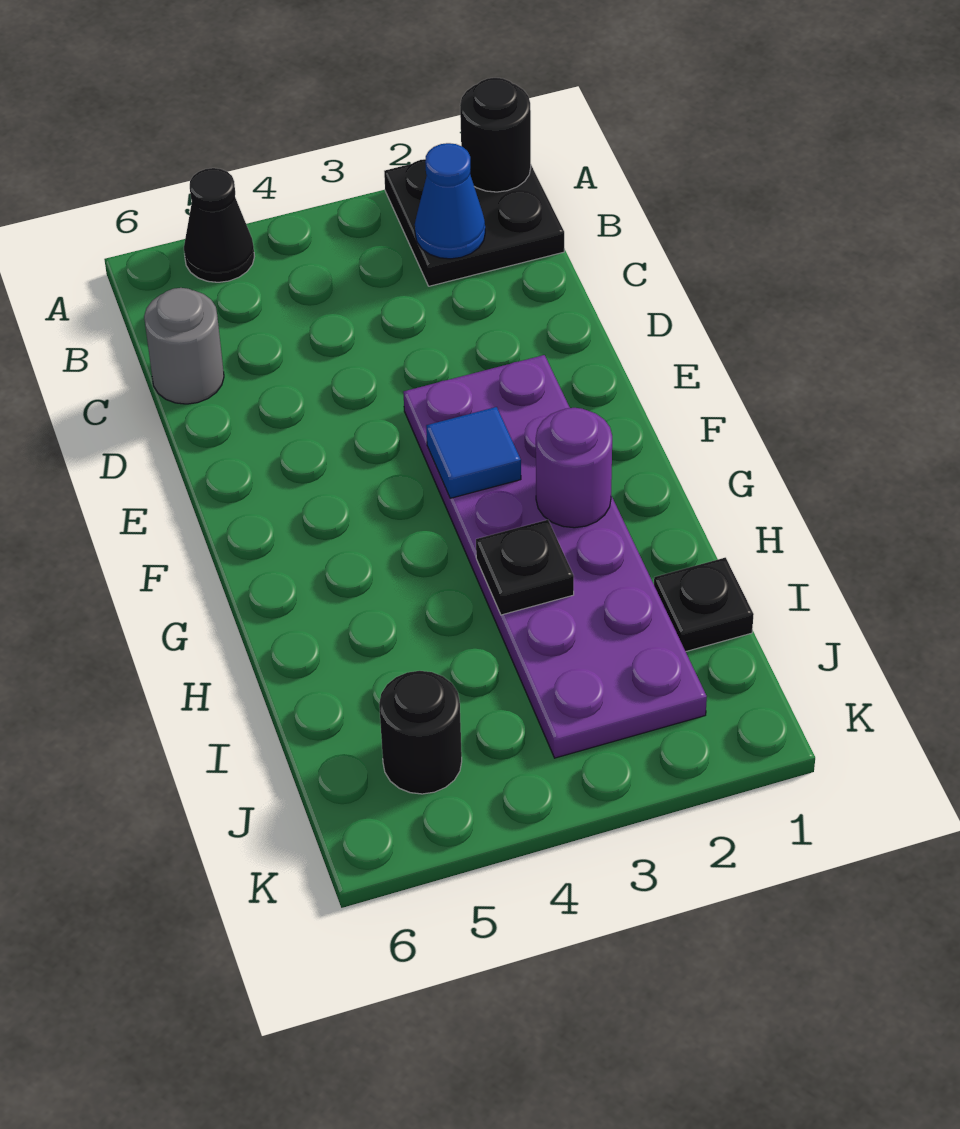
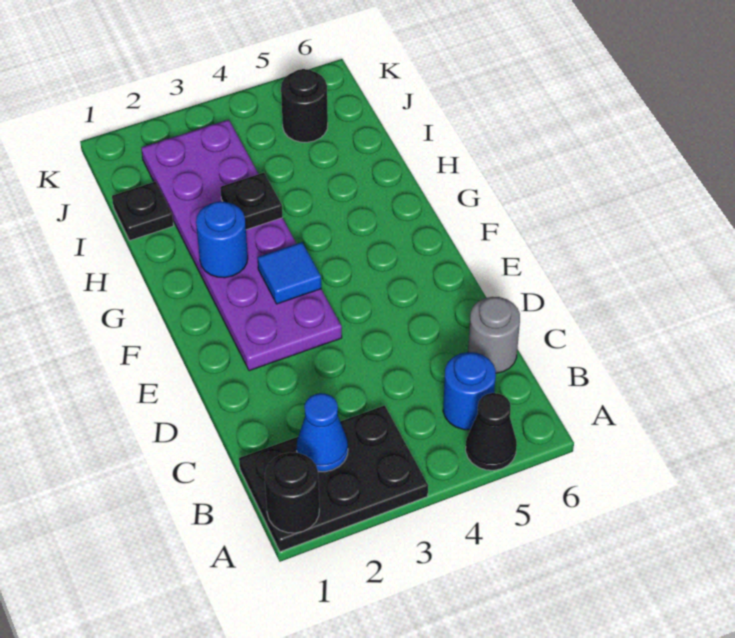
black plate A1:B2 level 1 -> black plate A1:B3 level 1
none -> blue round brick B5 level 1
purple round brick G2 level 2 -> blue round brick G2 level 2

